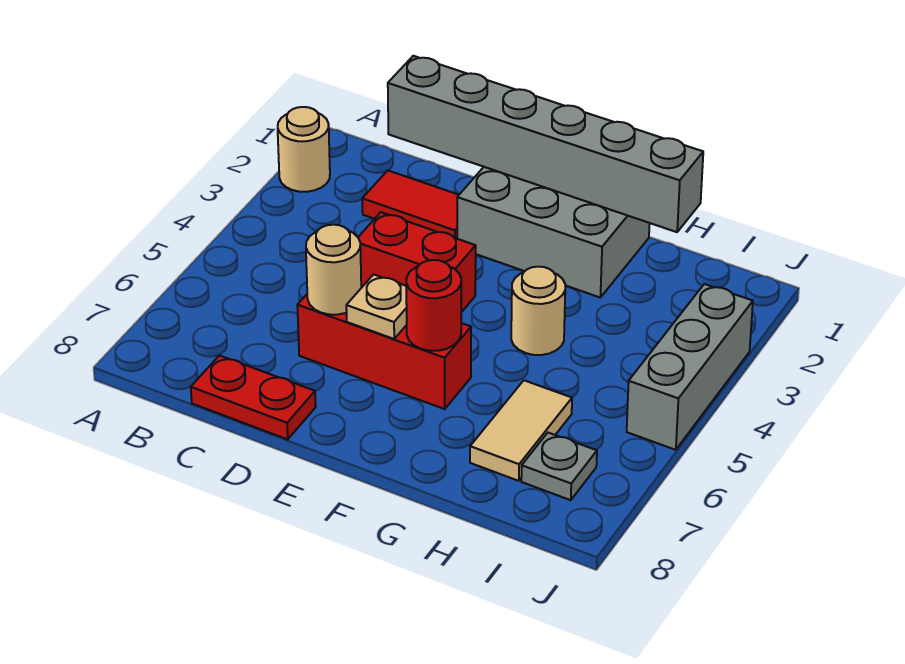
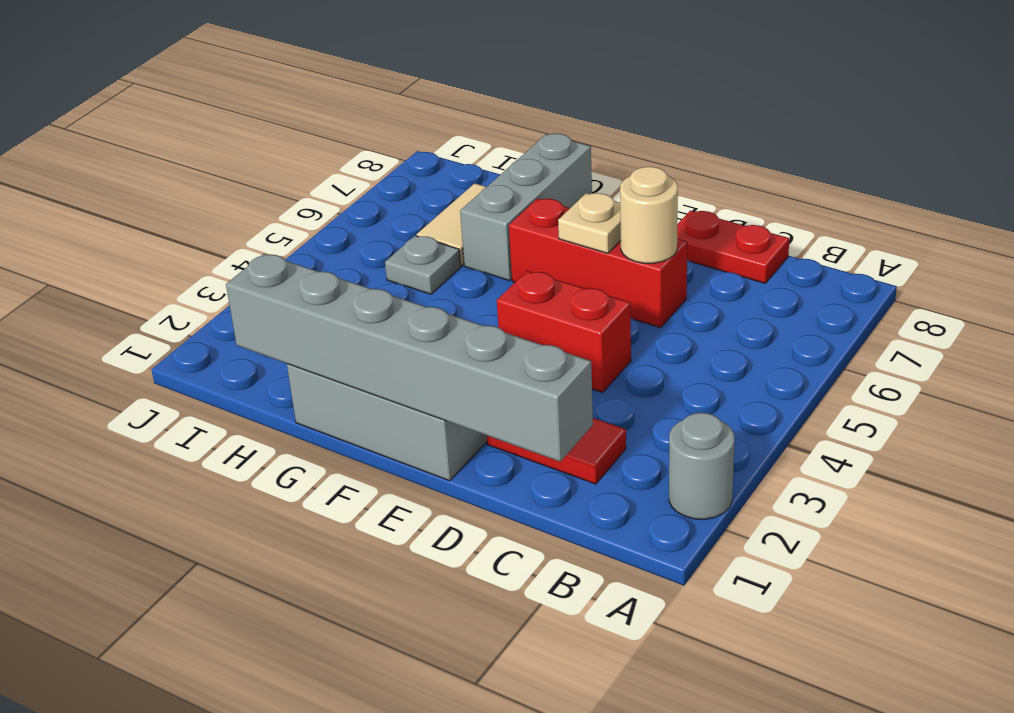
tan round brick A2 level 1 -> grey round brick A2 level 1
red round brick F6 level 2 -> none
tan round brick G4 level 1 -> none
grey plate I7 level 1 -> grey plate H5 level 1
grey brick J3:J5 level 1 -> grey brick G6:G8 level 1

